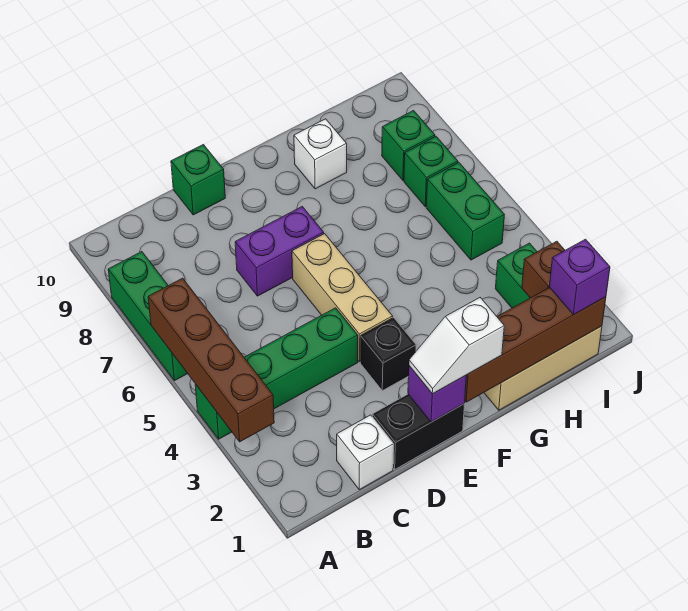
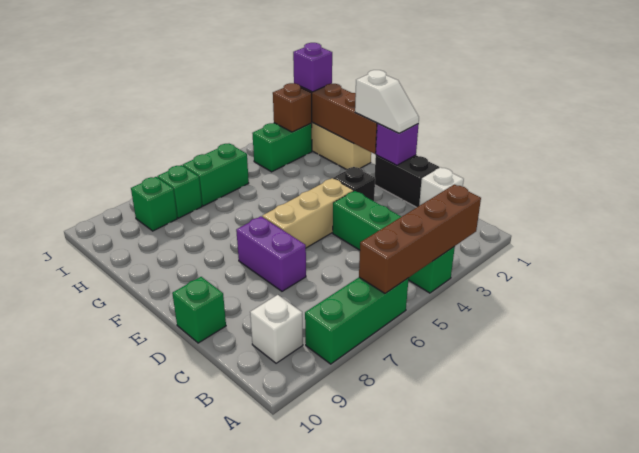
white brick G9 level 1 -> white brick B9 level 1

